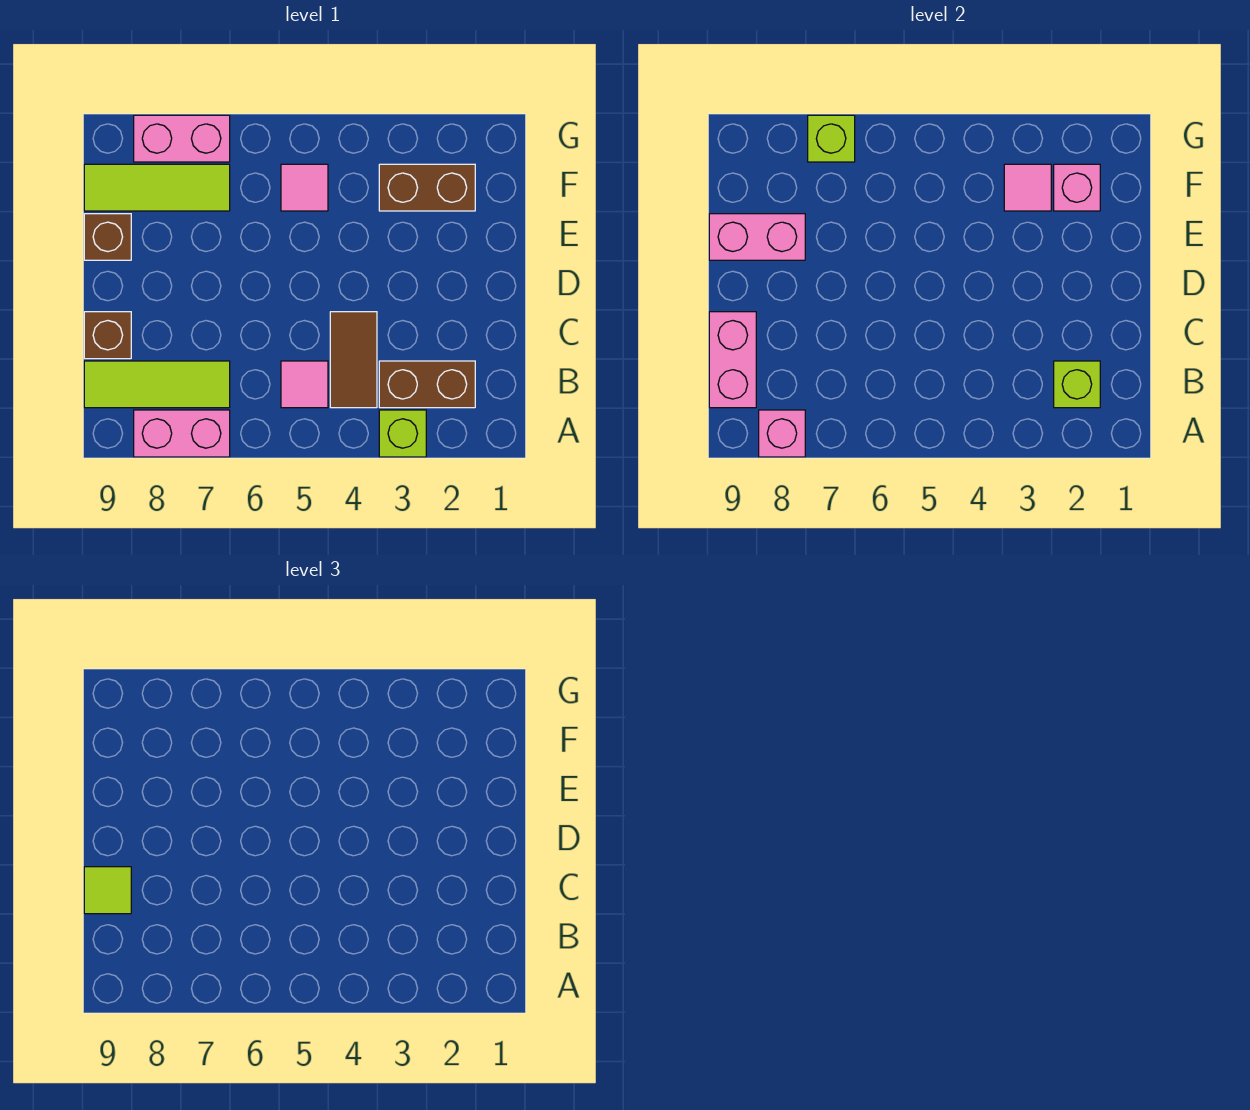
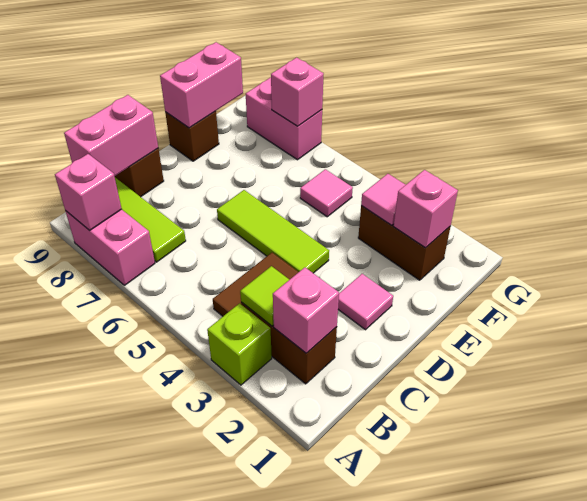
lime brick B2 level 2 -> pink brick B2 level 2
pink tile B5 level 1 -> pink tile D2 level 1
lime tile C9 level 3 -> lime tile B3 level 2
pink brick E8:E9 level 2 -> pink brick E9:F9 level 2
lime tile F7:F9 level 1 -> lime tile D4:D6 level 1
lime brick G7 level 2 -> pink brick G7 level 2

